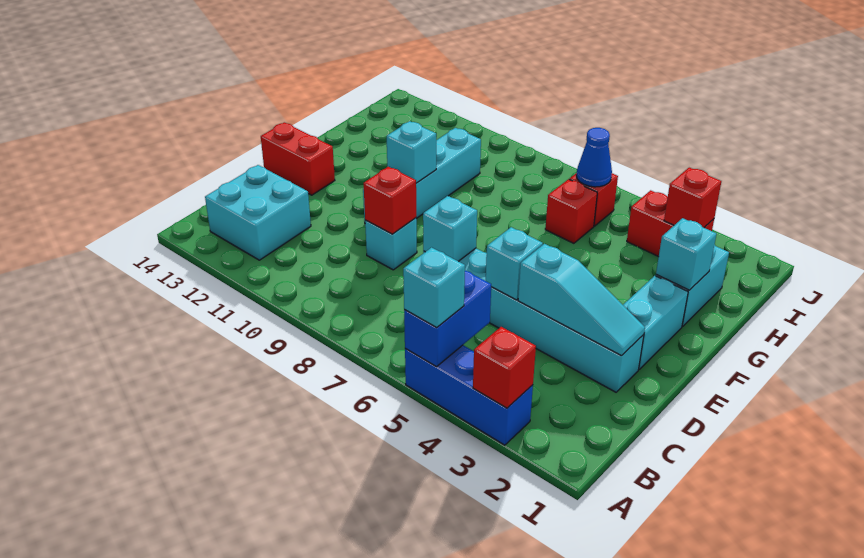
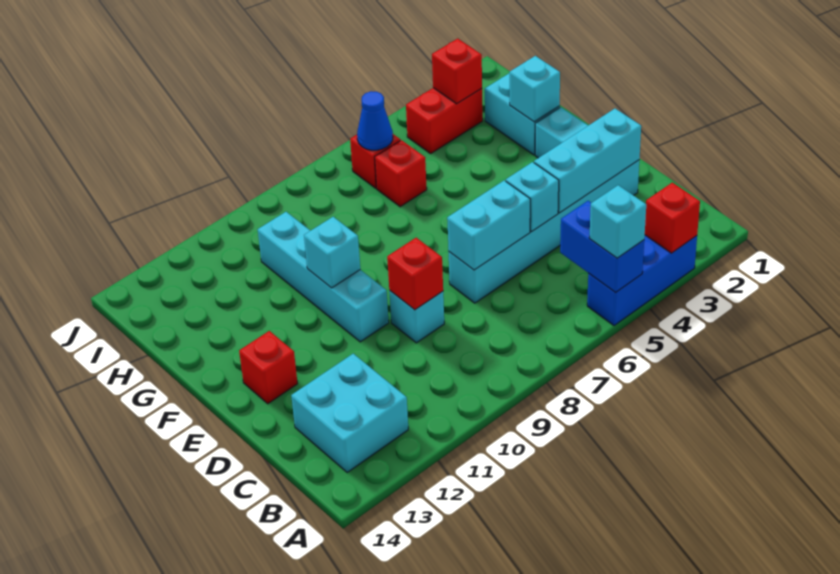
cyan slope D2:D4 level 2 top 4 -> cyan brick D2:D4 level 2
cyan brick D7 level 2 -> cyan brick D6:D7 level 2
red brick E13:E14 level 1 -> red brick E13 level 1

